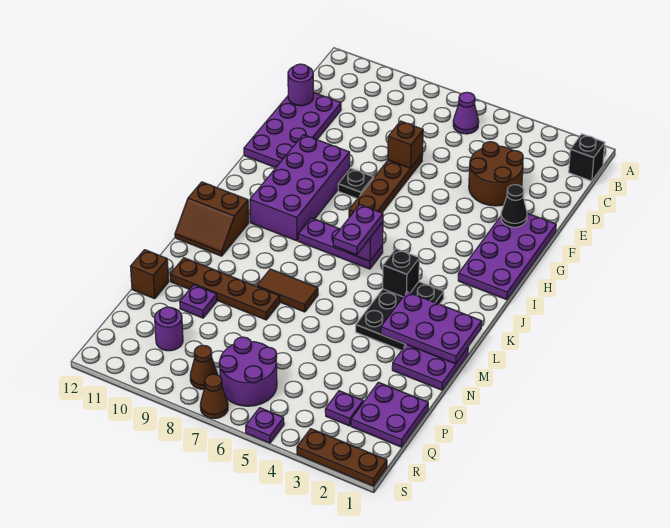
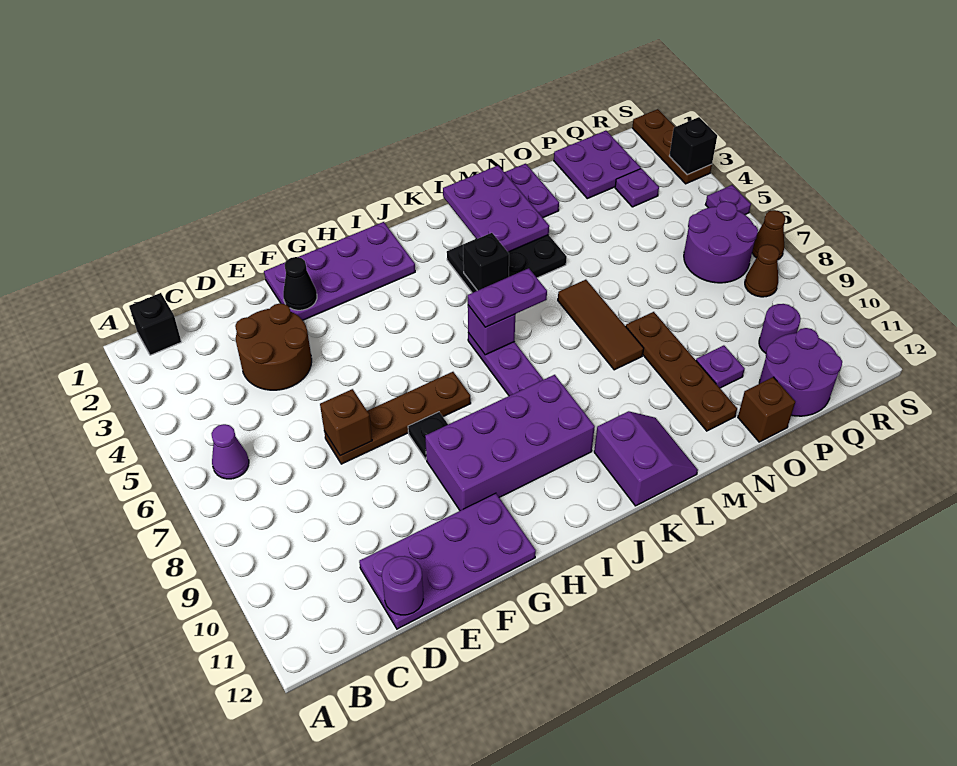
brown slope K11:L12 level 1 top K -> purple slope K11:L12 level 1 top K
brown tile M7:M8 level 1 -> brown tile M6:M8 level 1
none -> purple round brick P11:Q12 level 1
none -> black brick S3 level 2

